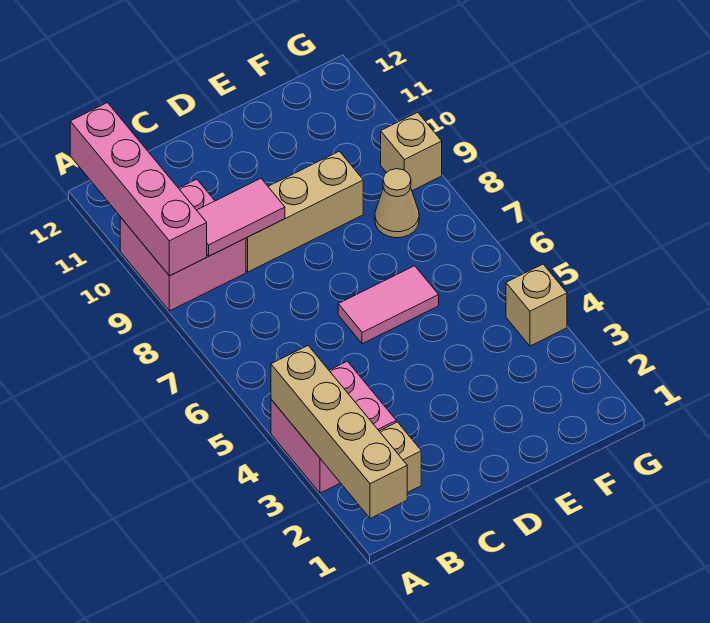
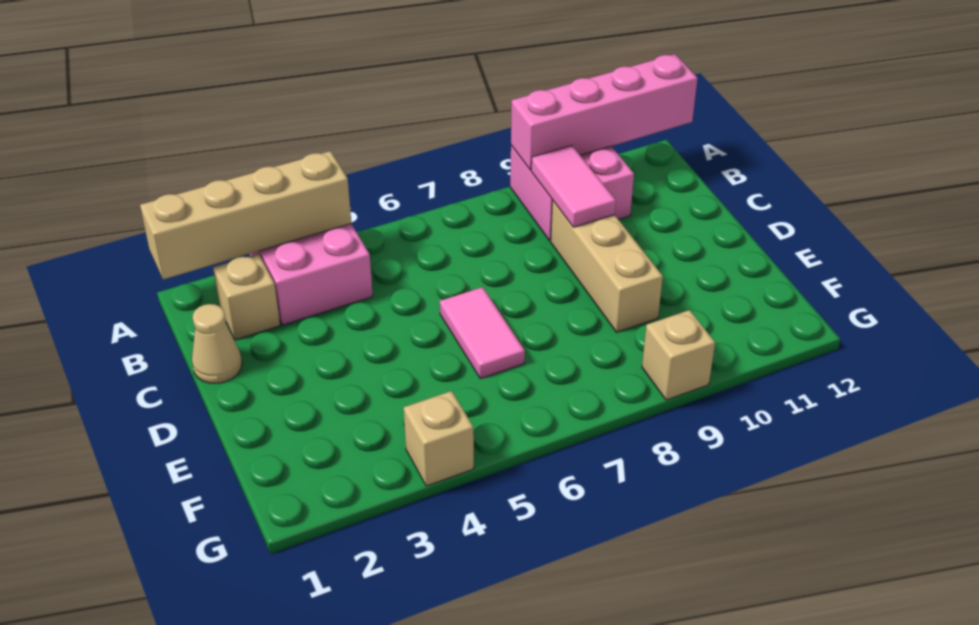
tan cone F8 level 1 -> tan cone C1 level 1

